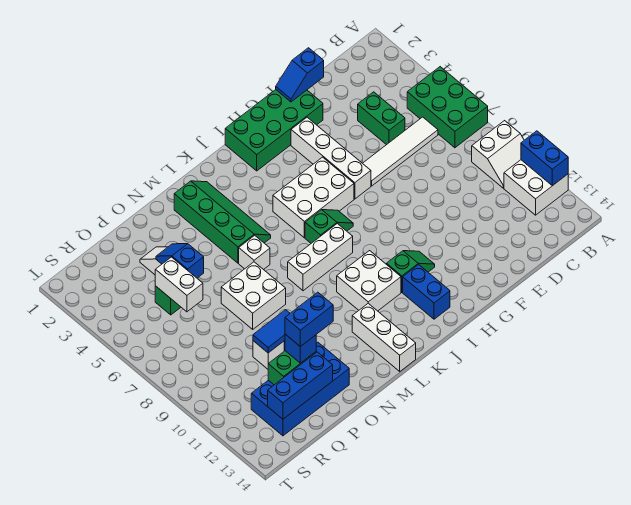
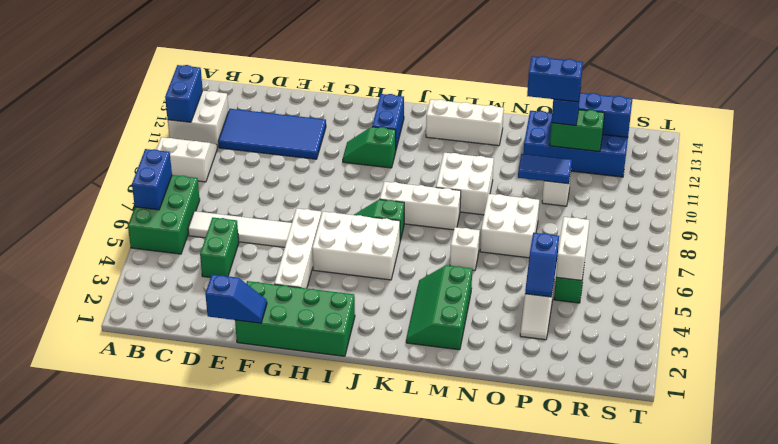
none -> blue brick A6:A7 level 2
none -> blue tile C11:F12 level 1
white brick J10:K11 level 1 -> white brick L9:M10 level 1
green slope L2:M5 level 1 top M -> green slope L2:M4 level 1 top M
white brick L12:L14 level 1 -> white brick K13:M13 level 1

